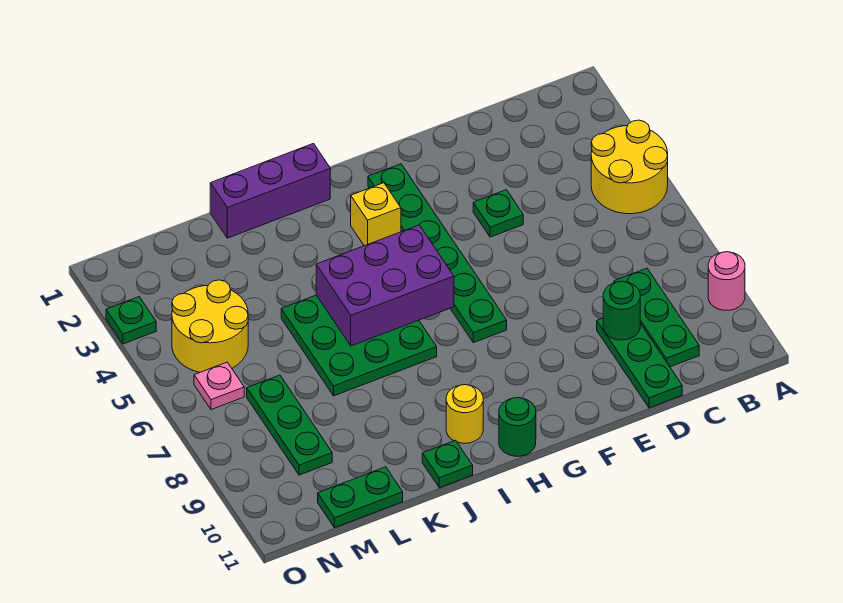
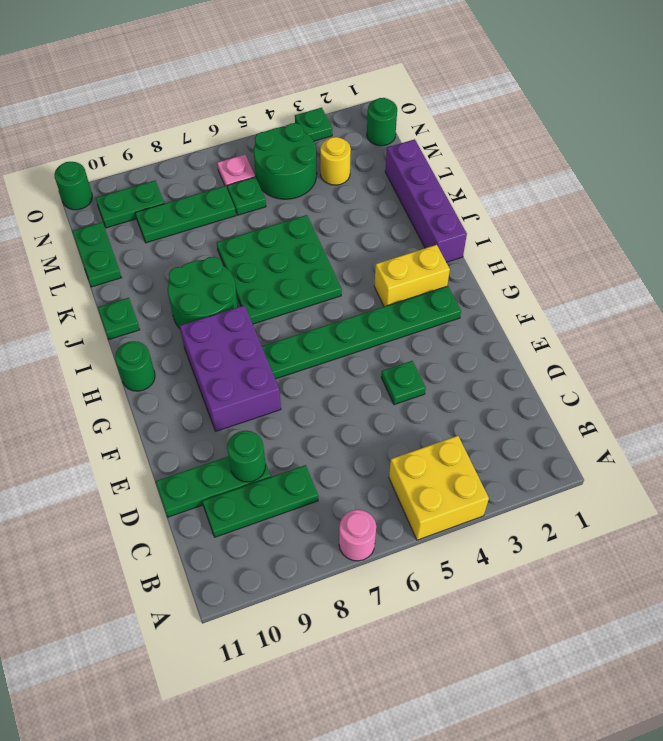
yellow round brick A4:B5 level 1 -> yellow brick A4:B5 level 1
pink round brick A9 level 1 -> pink round brick A7 level 1
yellow brick H3 level 1 -> yellow brick H2:H3 level 1
purple brick H5:J6 level 2 -> purple brick F8:H9 level 1
purple brick I1:K1 level 1 -> purple brick I1:L1 level 1
none -> green round brick I8:J9 level 1
yellow round brick I10 level 1 -> yellow round brick M3 level 1
yellow round brick M4:N5 level 1 -> green round brick M4:N5 level 1
none -> green plate M6 level 1
none -> green round brick N1 level 1
none -> green plate N9:N10 level 1
none -> green round brick O11 level 1

